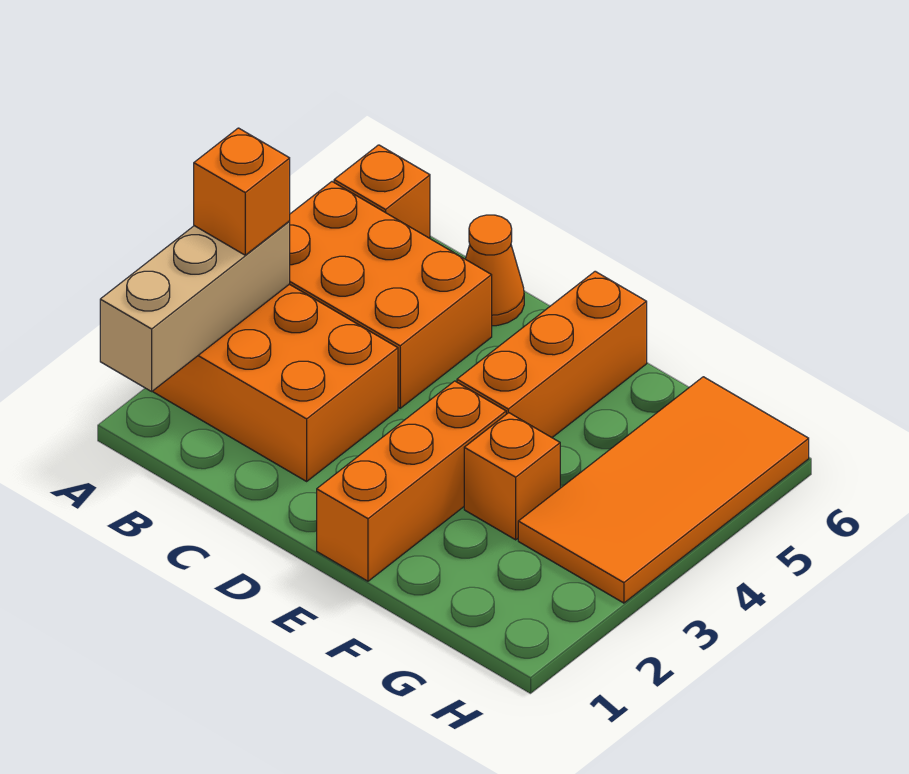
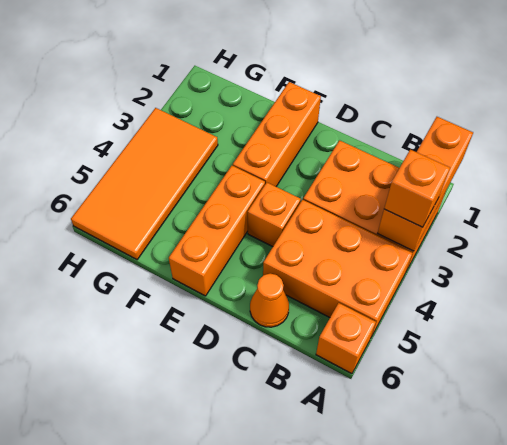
tan brick A1:A3 level 2 -> orange brick A1:A3 level 2
orange brick F3 level 1 -> orange brick D4 level 1

